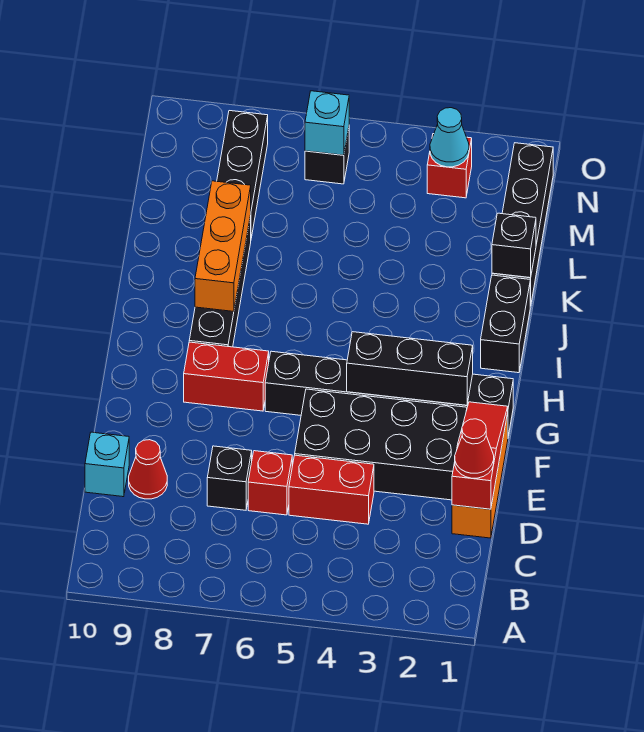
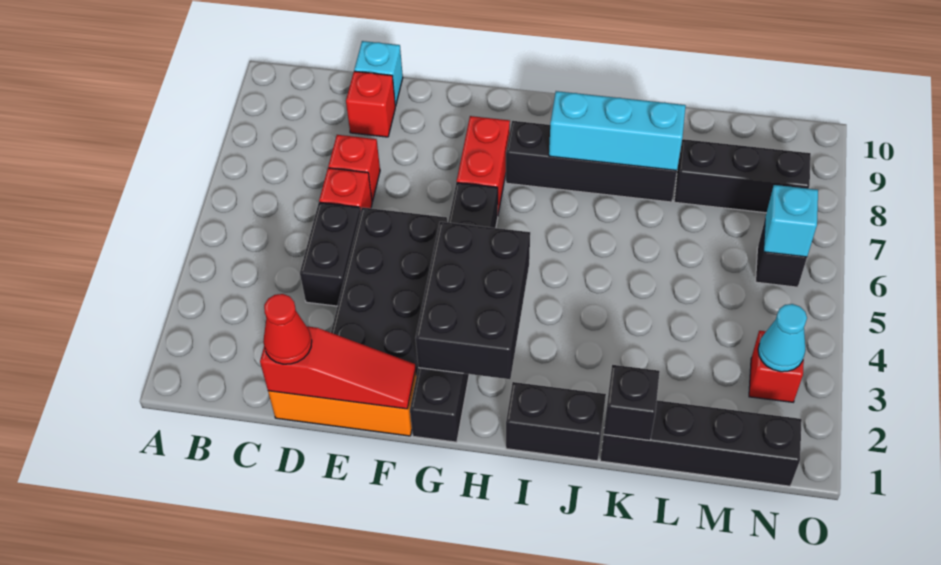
red brick D4:D5 level 1 -> black brick D4:D5 level 1
black brick D7 level 1 -> red brick D7 level 1
red cone D9 level 1 -> red brick D9 level 1
black brick G2:G4 level 2 -> black brick G2:H4 level 2
orange brick I8:K8 level 2 -> cyan brick I8:K8 level 2

